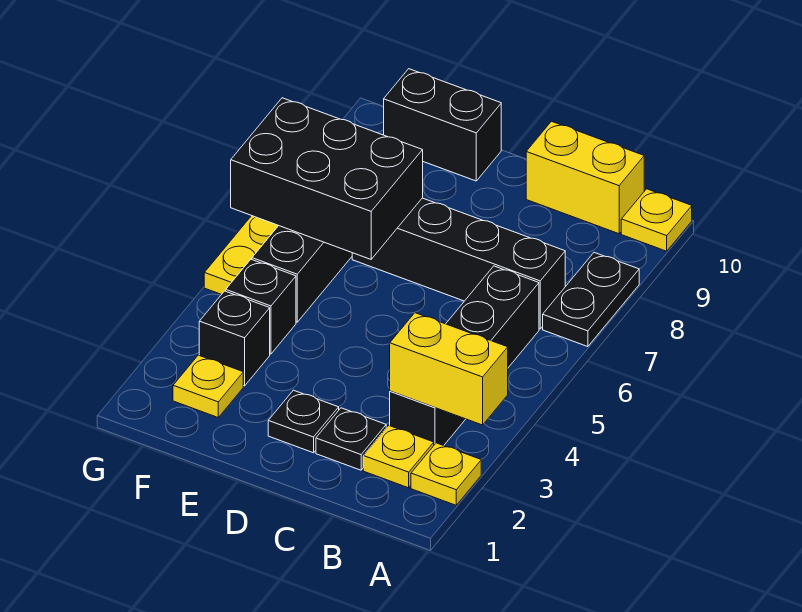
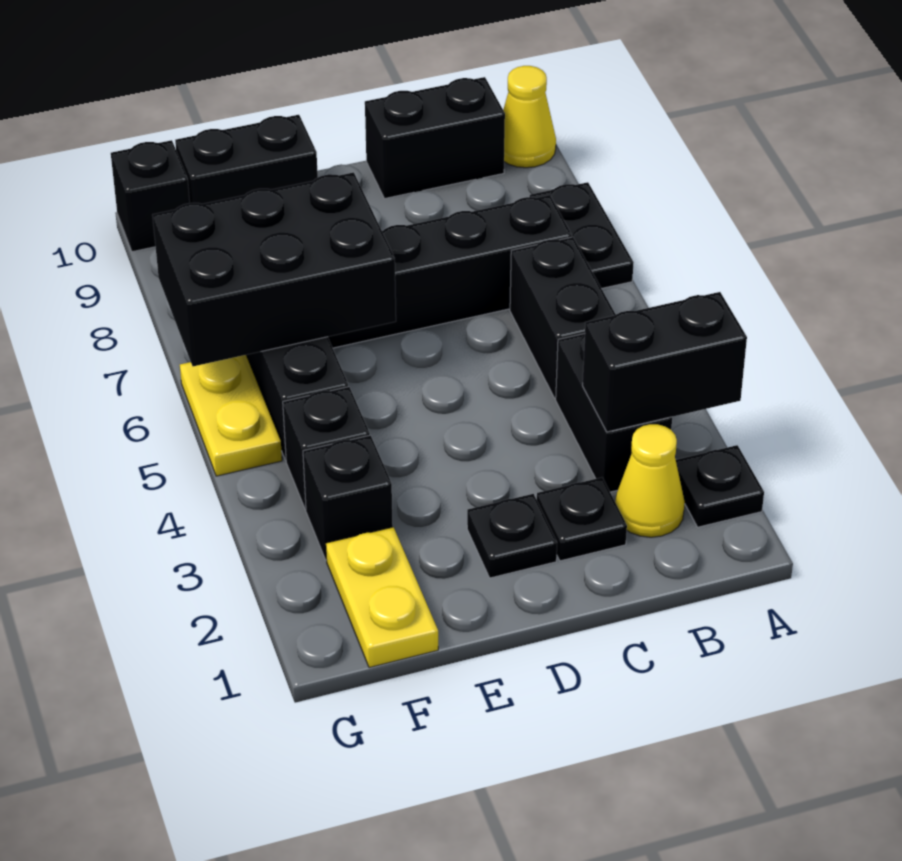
yellow plate A2 level 1 -> black plate A2 level 1
yellow brick A3:B3 level 2 -> black brick A3:B3 level 2
yellow plate A10 level 1 -> yellow cone A10 level 1
yellow plate B2 level 1 -> yellow cone B2 level 1
yellow brick B10:C10 level 1 -> black brick B10:C10 level 1
yellow plate F2 level 1 -> yellow plate F1:F2 level 1
none -> black brick G10 level 1

